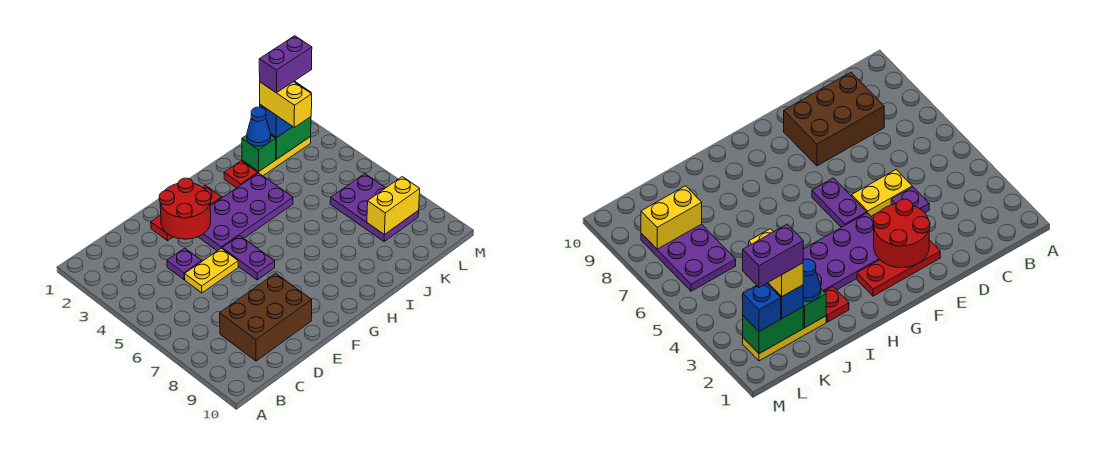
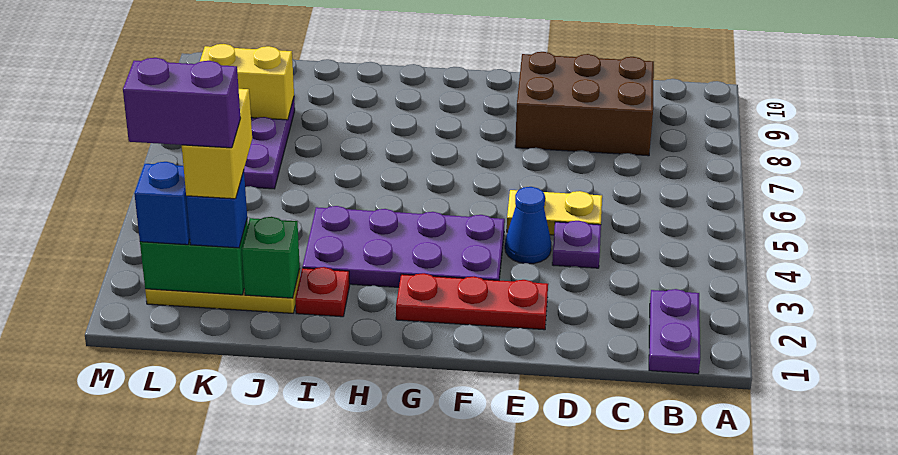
red round brick E2:F3 level 2 -> none
purple plate F5:F6 level 1 -> purple plate B1:B2 level 1
blue cone J2 level 3 -> blue cone E4 level 1

